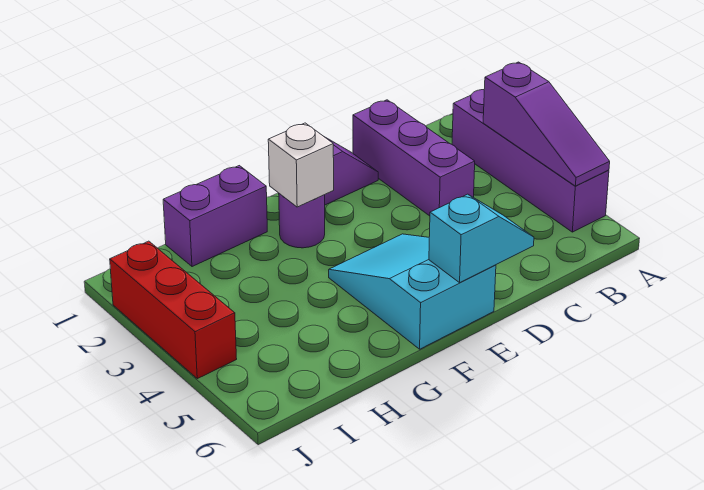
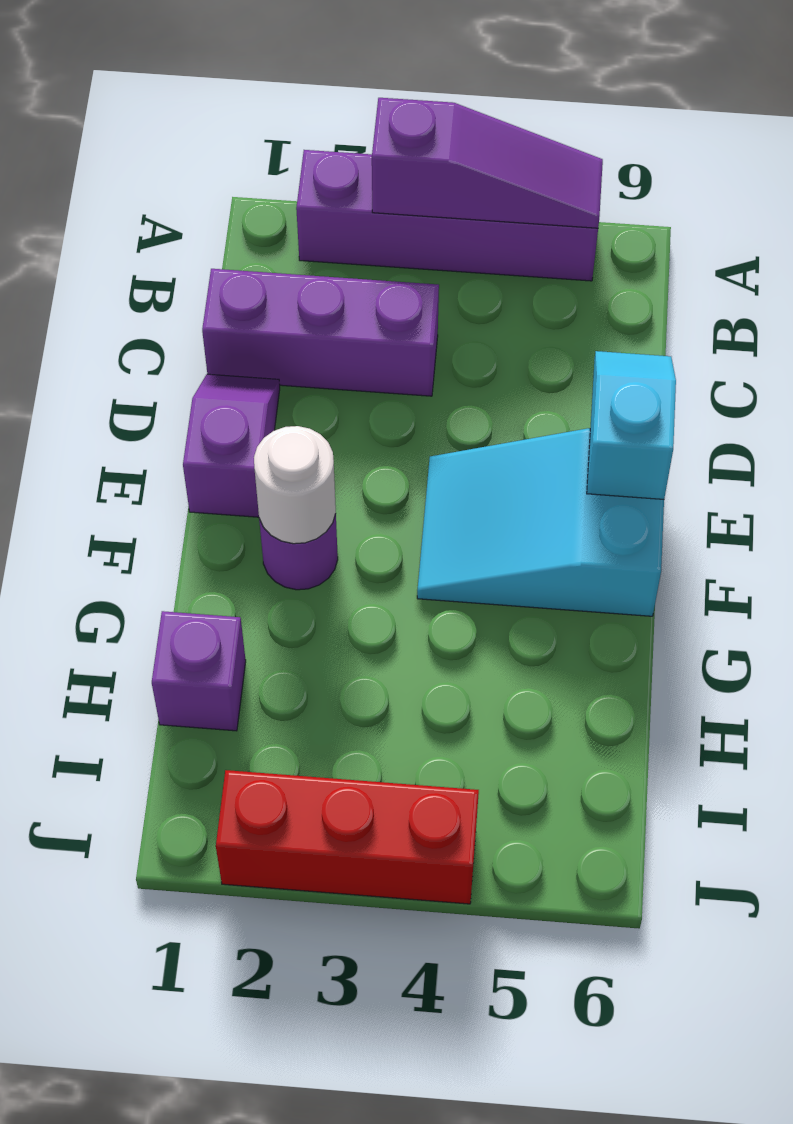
white brick F2 level 2 -> white round brick F2 level 2
purple brick G1:H1 level 1 -> purple brick H1 level 1

